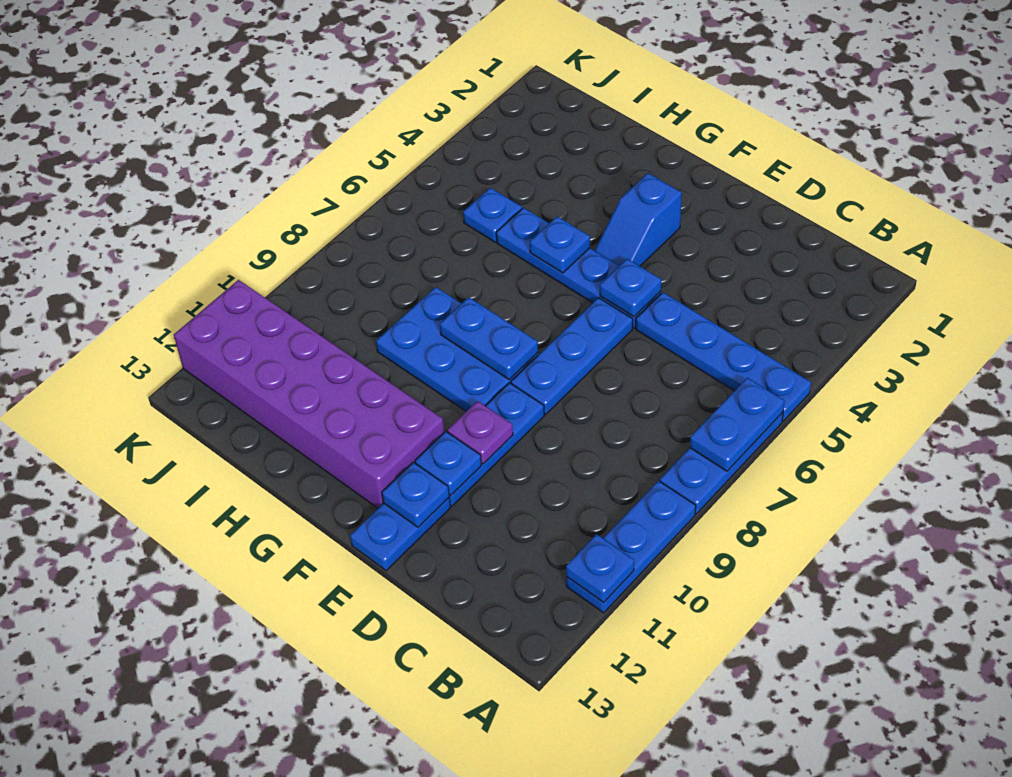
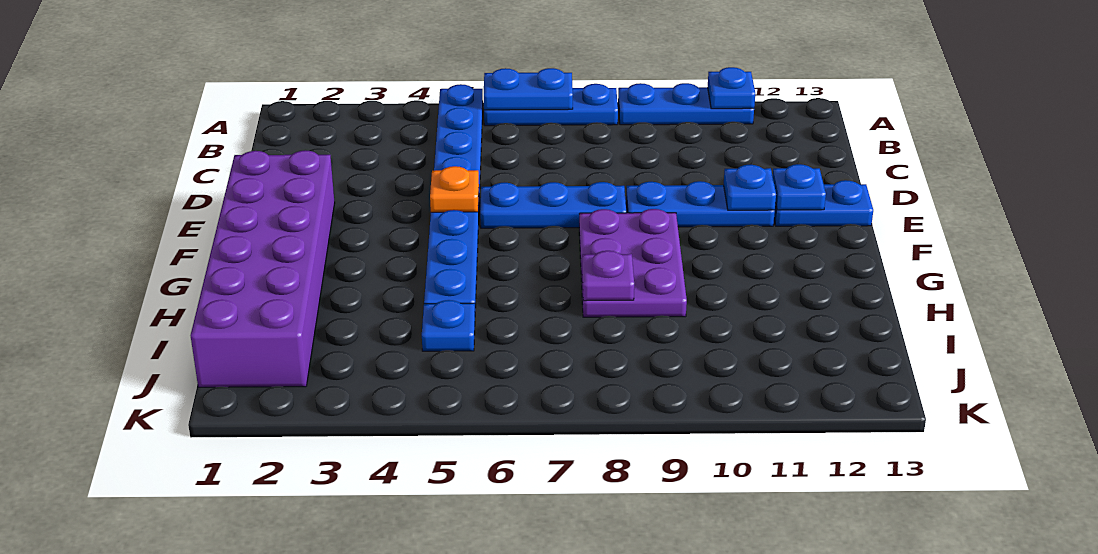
blue plate E5 level 2 -> orange plate E5 level 2
purple plate E10 level 2 -> purple plate H8 level 2
blue slope F3:F4 level 1 top 3 -> none
blue plate F8:H9 level 1 -> purple plate F8:H9 level 1
blue plate F8:G8 level 2 -> none
purple brick F11:K12 level 1 -> purple brick E1:J2 level 1
blue plate G5 level 2 -> none

